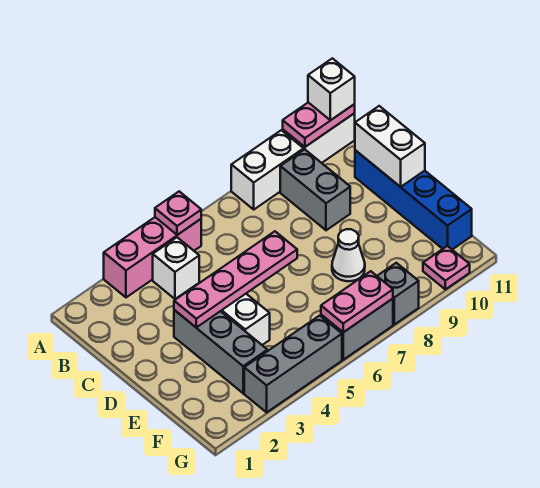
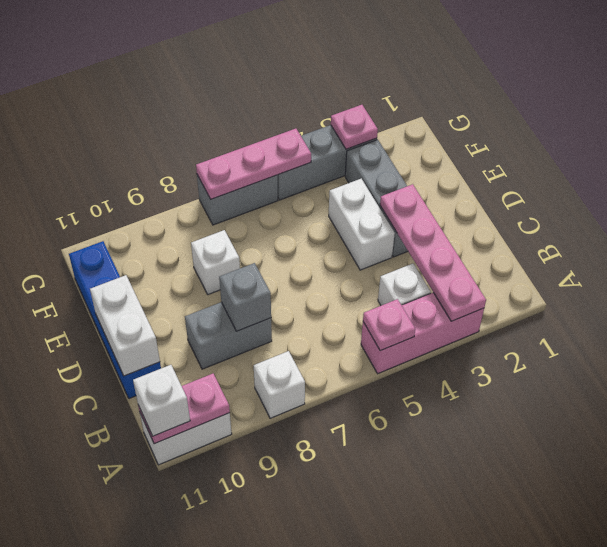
white brick A8:A9 level 1 -> white brick A8 level 1
grey brick B9:C9 level 1 -> grey brick C8:C9 level 1
pink plate D3:D6 level 2 -> pink plate A3:D3 level 2
white cone E8 level 1 -> white brick E8 level 1
pink plate G6:G7 level 2 -> pink plate G5:G7 level 2
grey brick G8 level 1 -> grey brick C8 level 2
pink plate G10 level 1 -> pink plate G3 level 2

